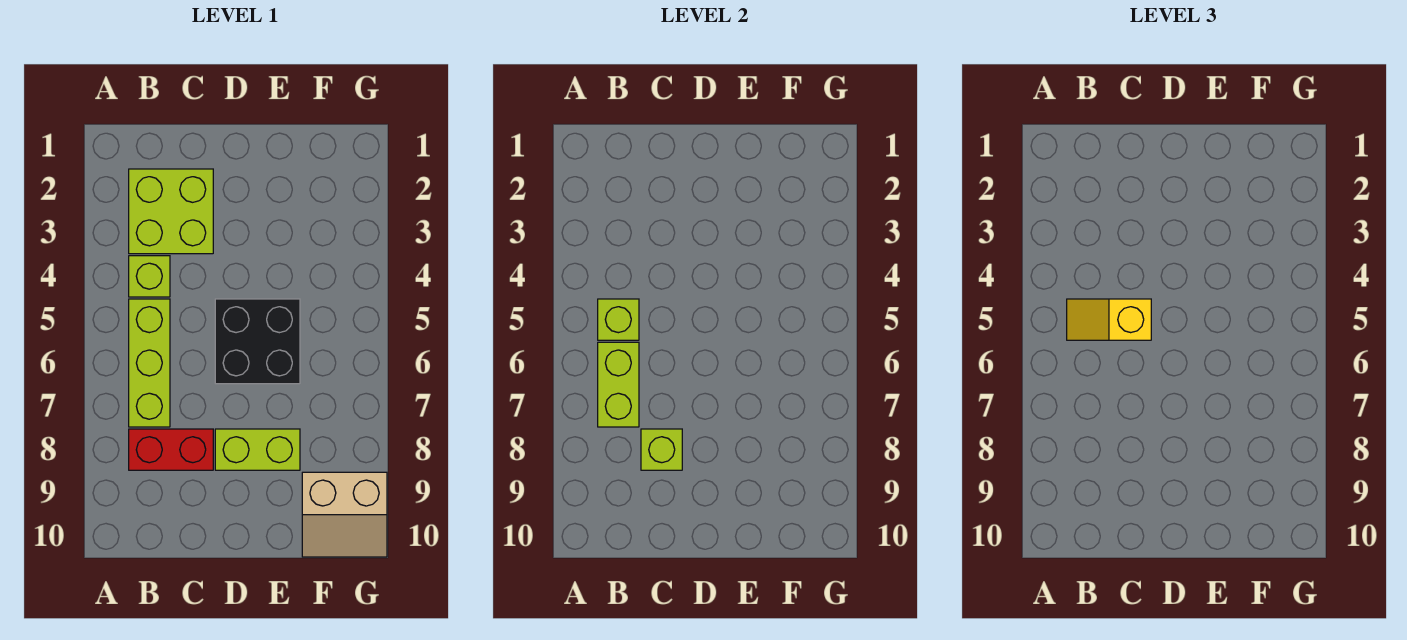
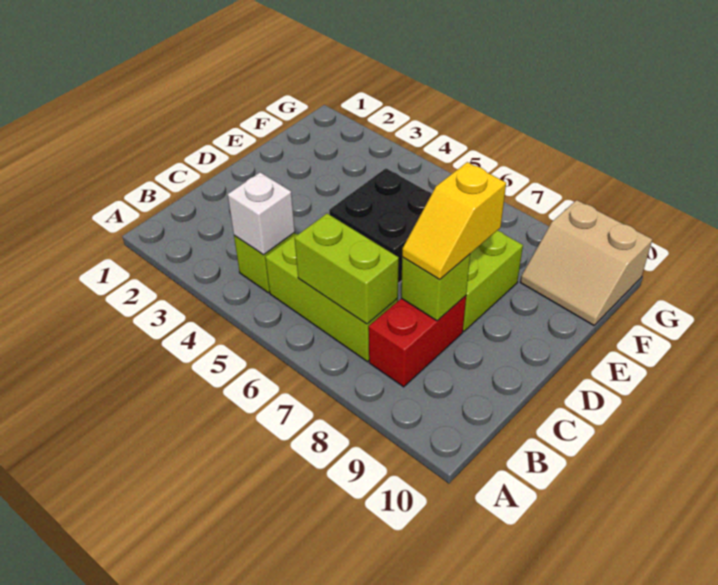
lime brick B2:C3 level 1 -> none
none -> white brick B4 level 2
lime brick B5 level 2 -> none
yellow slope B5:C5 level 3 top C -> yellow slope C8:D8 level 3 top D
tan slope F9:G10 level 1 top 9 -> tan slope F9:G10 level 1 top G

